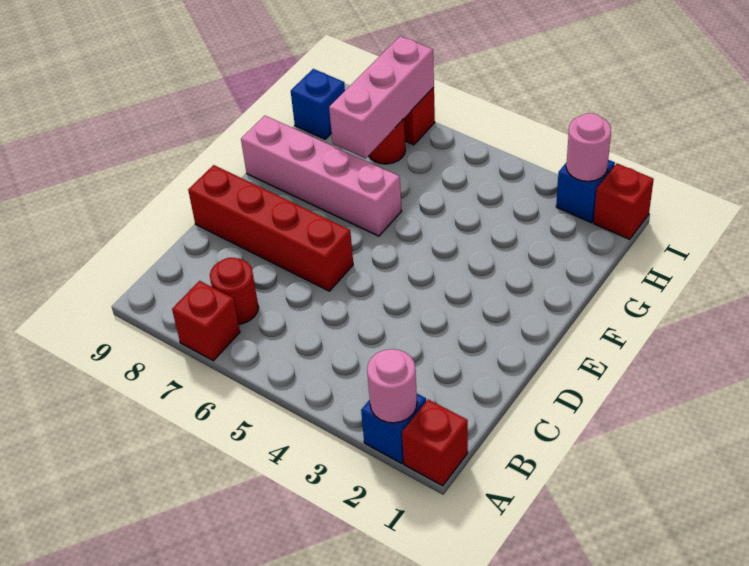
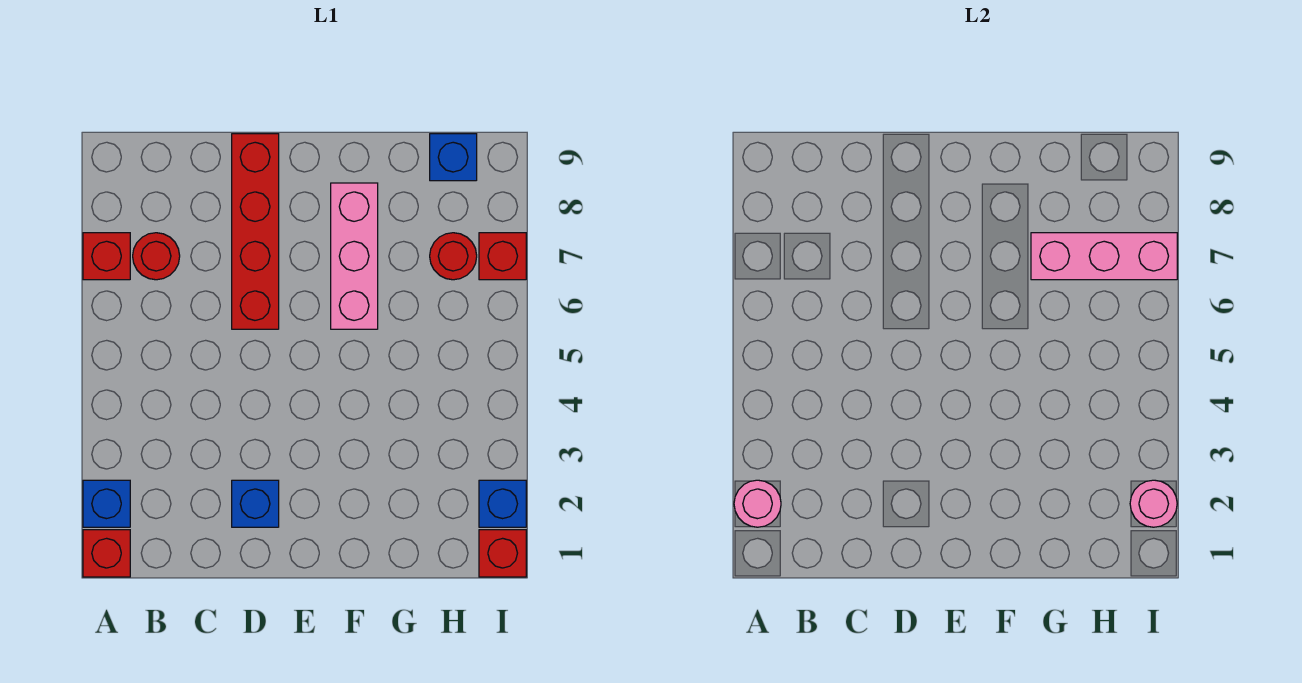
none -> blue brick D2 level 1
pink brick F6:F9 level 1 -> pink brick F6:F8 level 1

